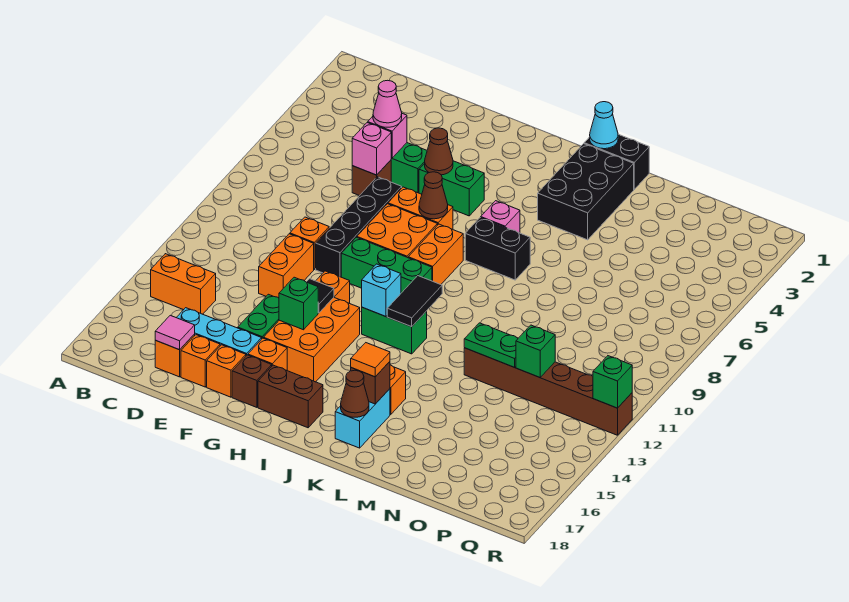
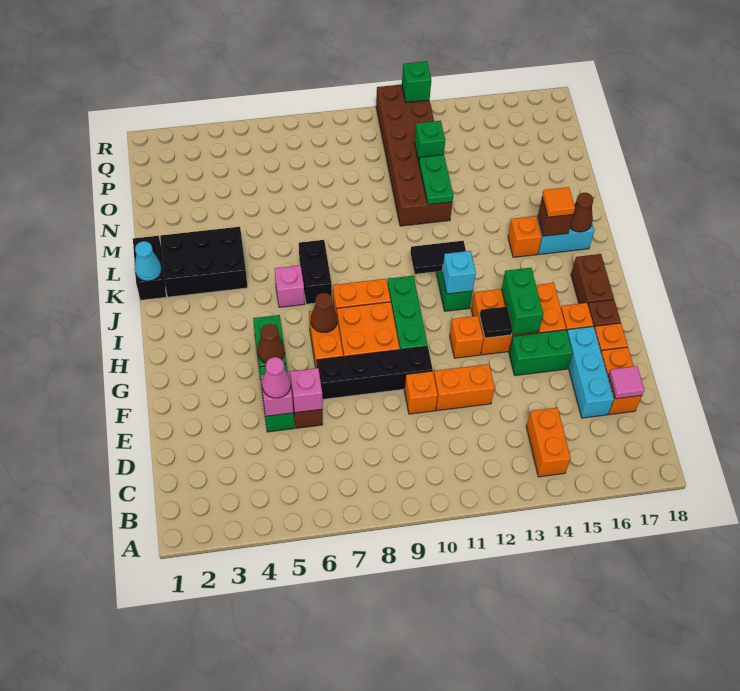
green brick G14 level 2 -> green brick G14:H14 level 2
brown brick M12:R12 level 1 -> brown brick M11:R12 level 1

